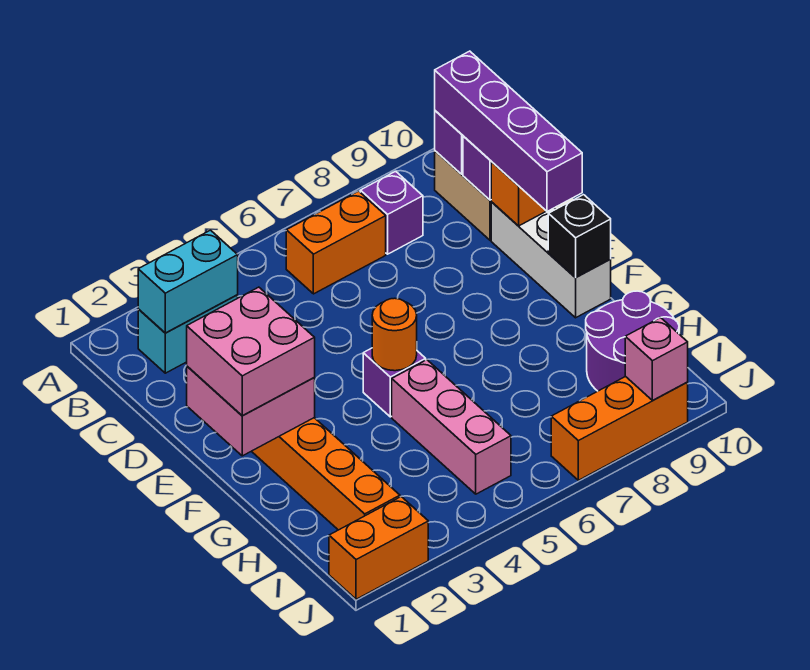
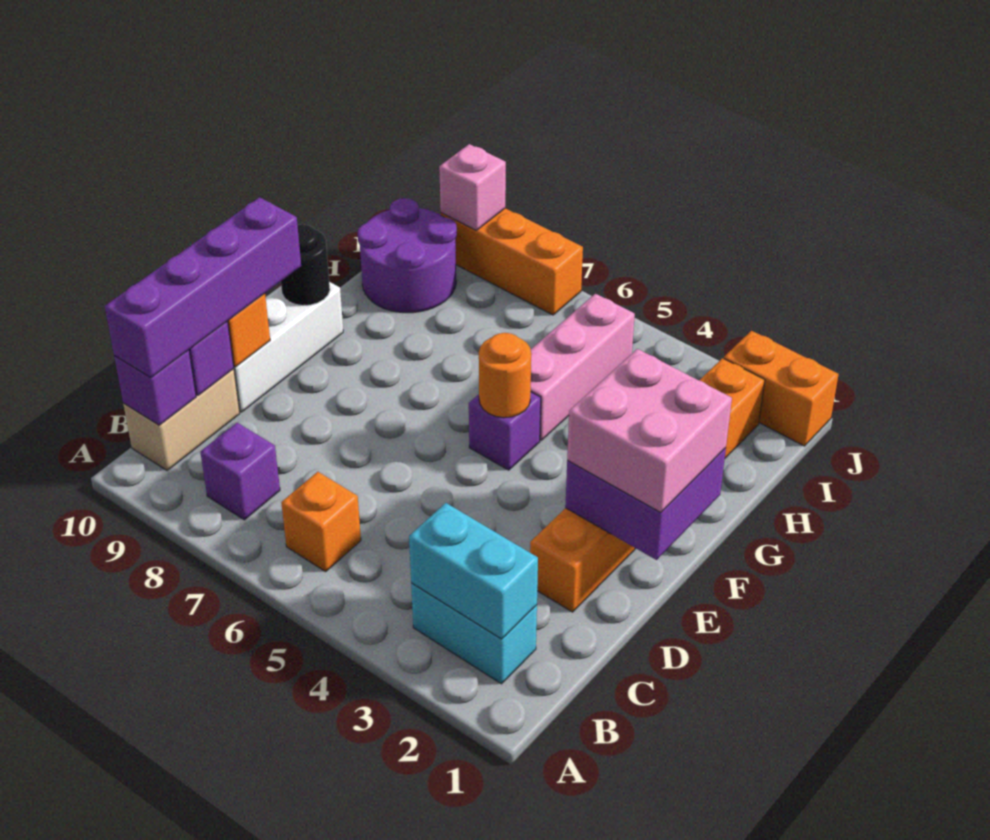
orange brick B6:B7 level 1 -> orange brick B6 level 1
pink brick E1:F2 level 2 -> purple brick E1:F2 level 2
black brick F10 level 2 -> black round brick F10 level 2

